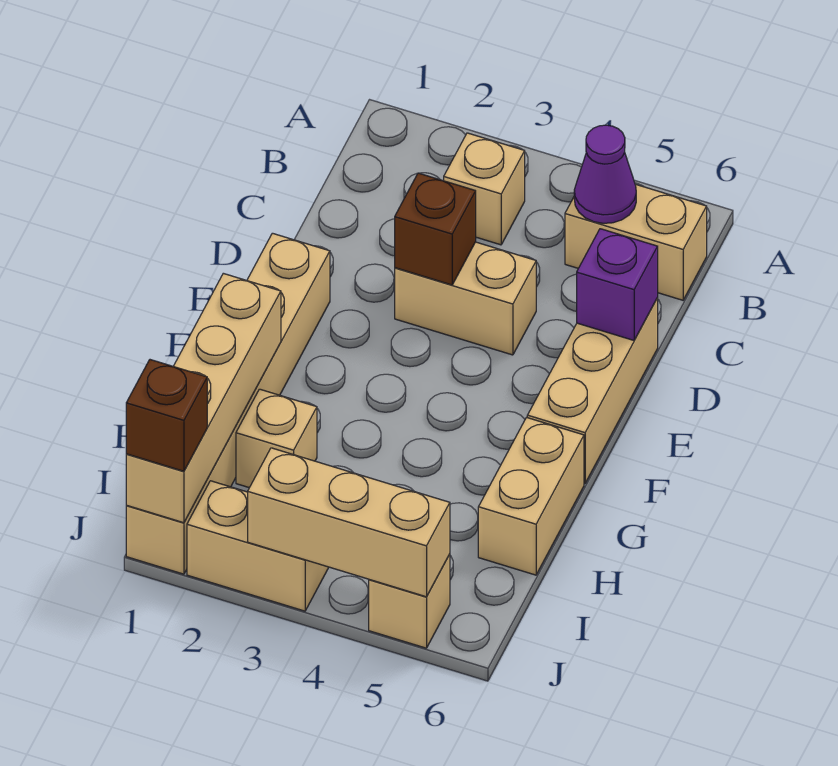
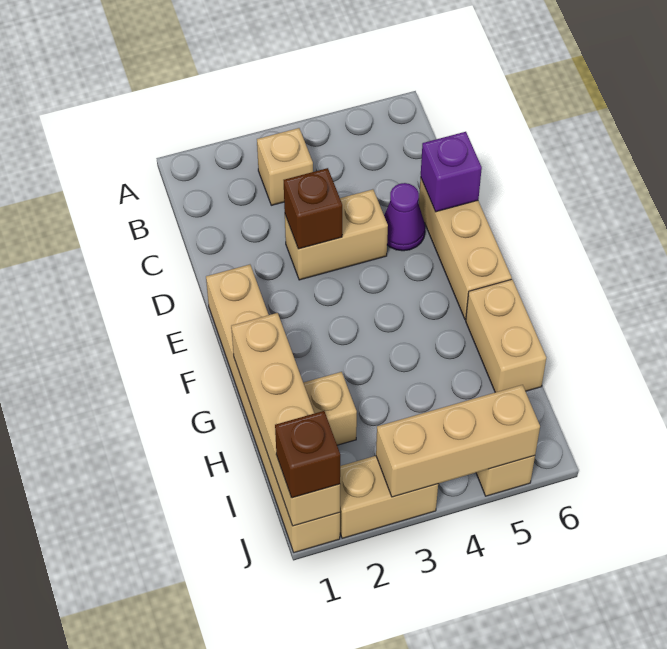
tan brick B5:B6 level 1 -> none
purple cone B5 level 2 -> purple cone D5 level 1

